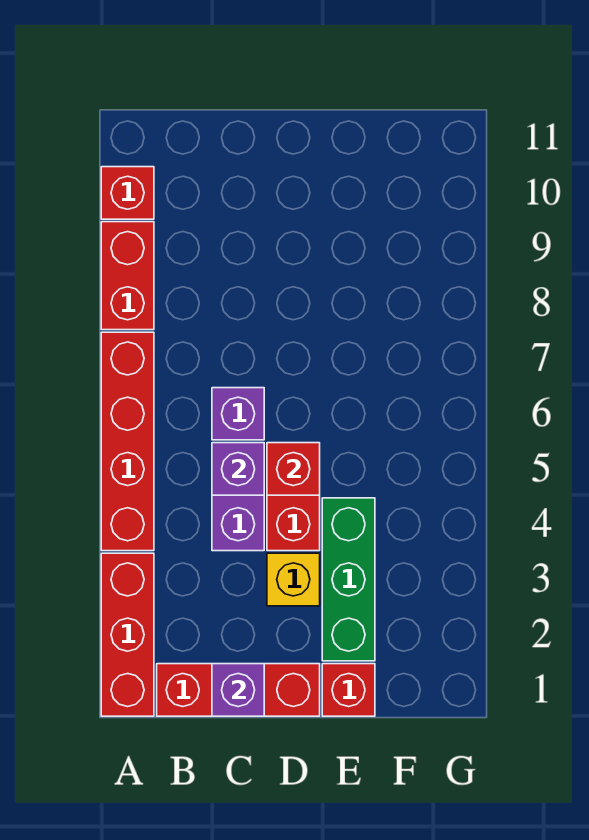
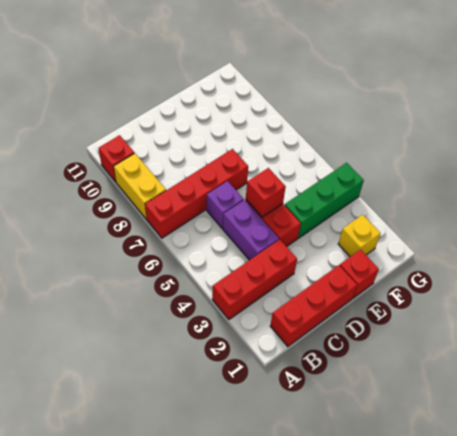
red brick A1:A3 level 1 -> red brick A3:C3 level 1
red brick A4:A7 level 1 -> red brick A7:D7 level 1
red brick A8:A9 level 1 -> yellow brick A8:A9 level 1
purple brick C1 level 2 -> none
purple brick C5 level 2 -> none
yellow brick D3 level 1 -> yellow brick F2 level 1
green brick E2:E4 level 1 -> green brick E4:G4 level 1

